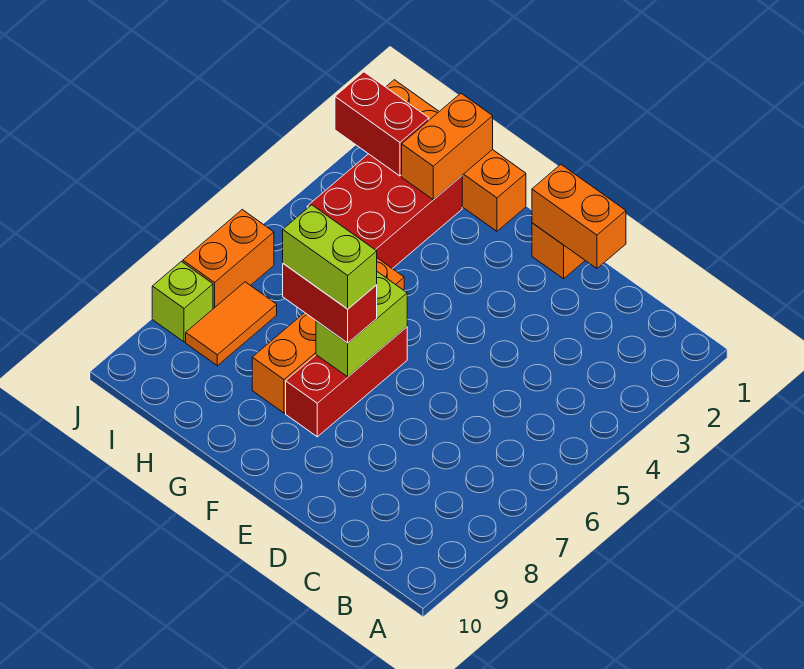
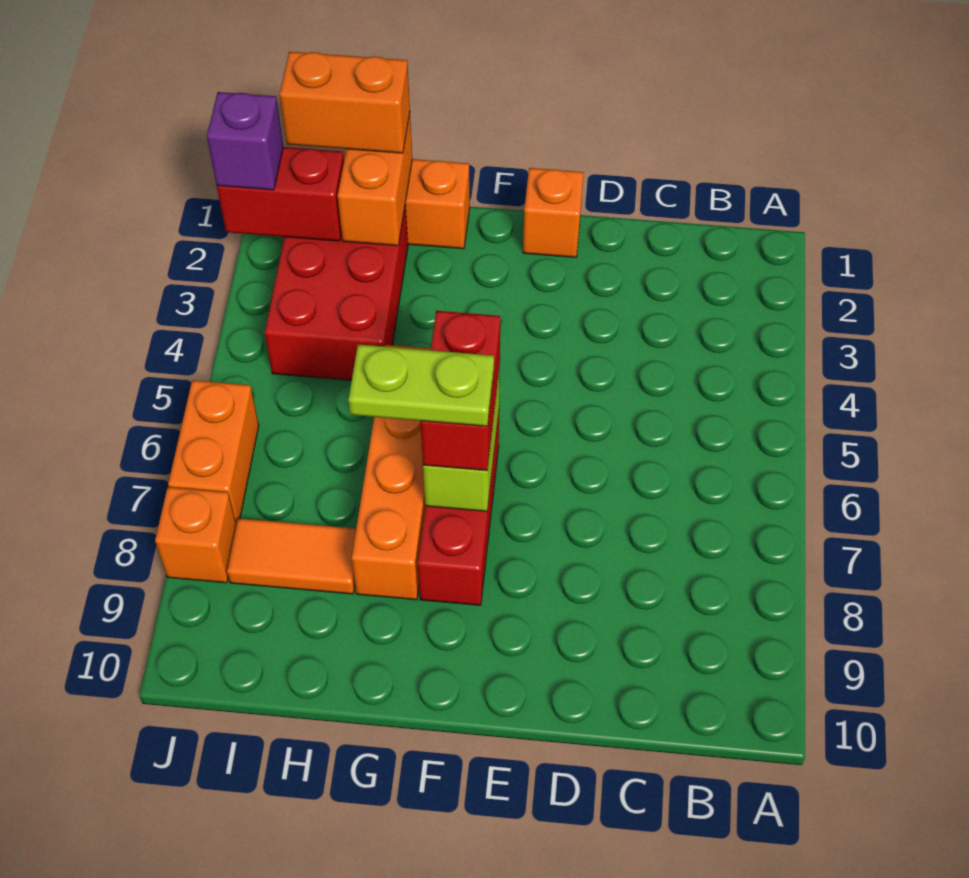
orange brick D1:E1 level 2 -> orange brick H1:I1 level 3
red brick F7:G7 level 3 -> red brick F6:F7 level 3
lime brick F7:G7 level 4 -> lime plate F7:G7 level 4
orange tile I7:I8 level 1 -> orange tile H8:I8 level 1
none -> purple brick J2 level 3
lime brick J8 level 1 -> orange brick J8 level 1

